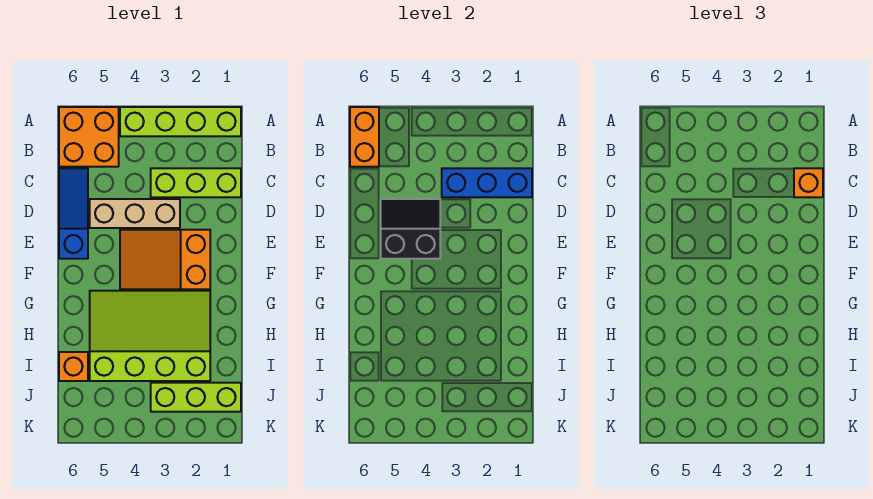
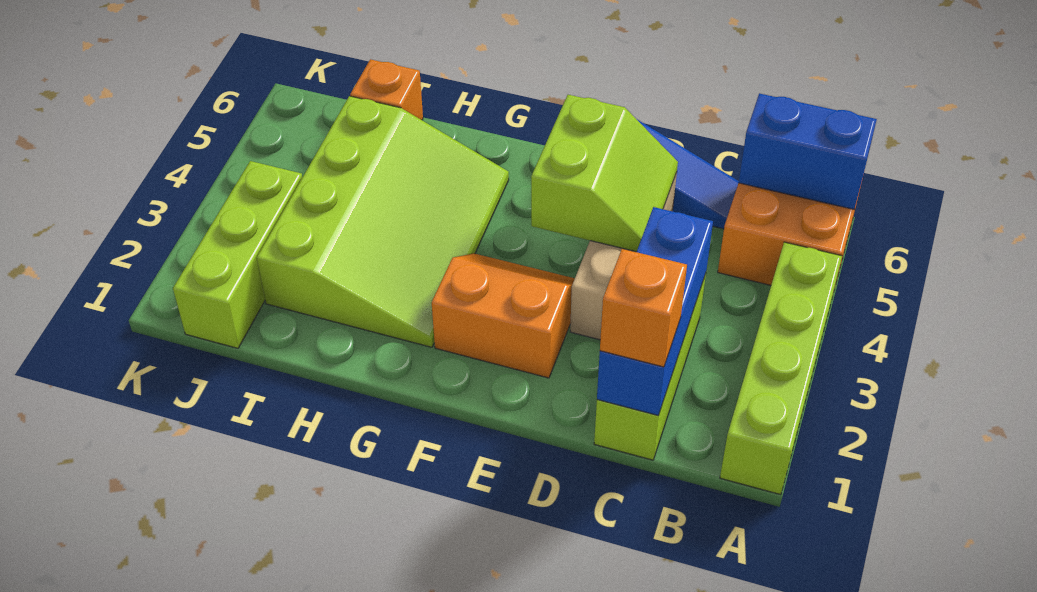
orange brick A6:B6 level 2 -> blue brick A6:B6 level 2
black slope D4:E5 level 2 top E -> lime slope D4:E5 level 2 top E
orange slope E2:F4 level 1 top 2 -> orange slope E2:F3 level 1 top 2

